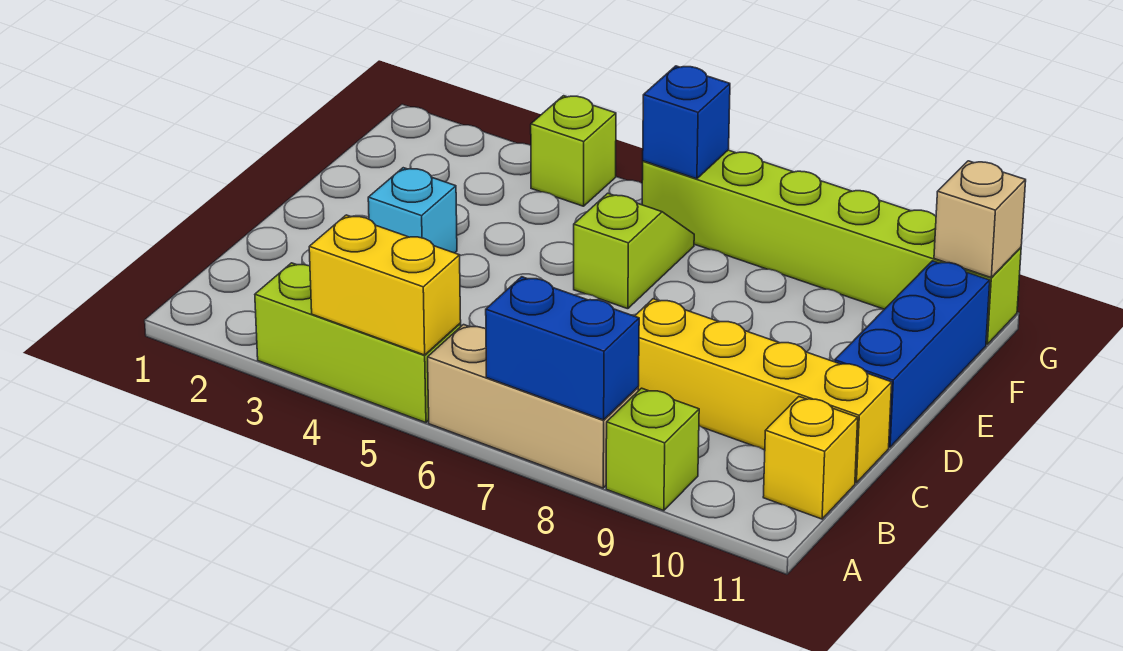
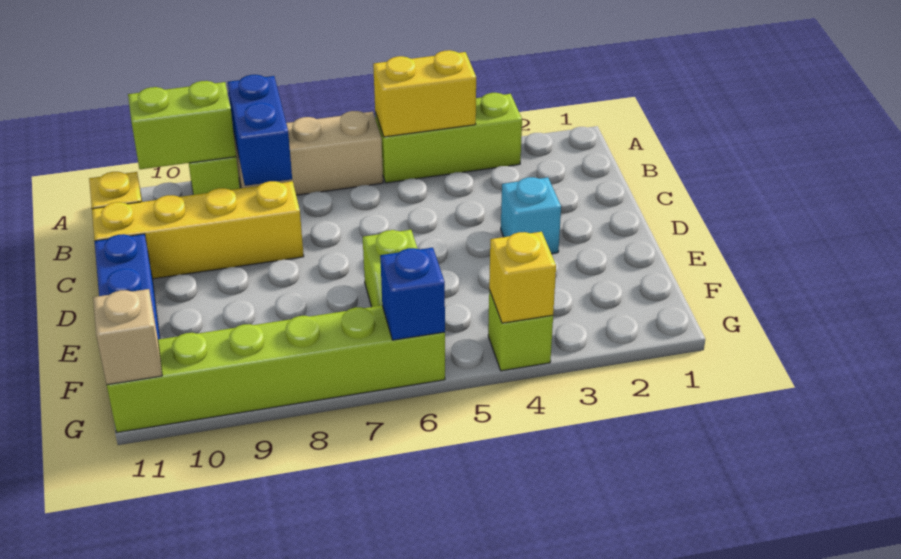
blue brick A7:A8 level 2 -> blue brick A8:B8 level 2
none -> lime brick A9:A10 level 2
none -> yellow brick G4 level 2

